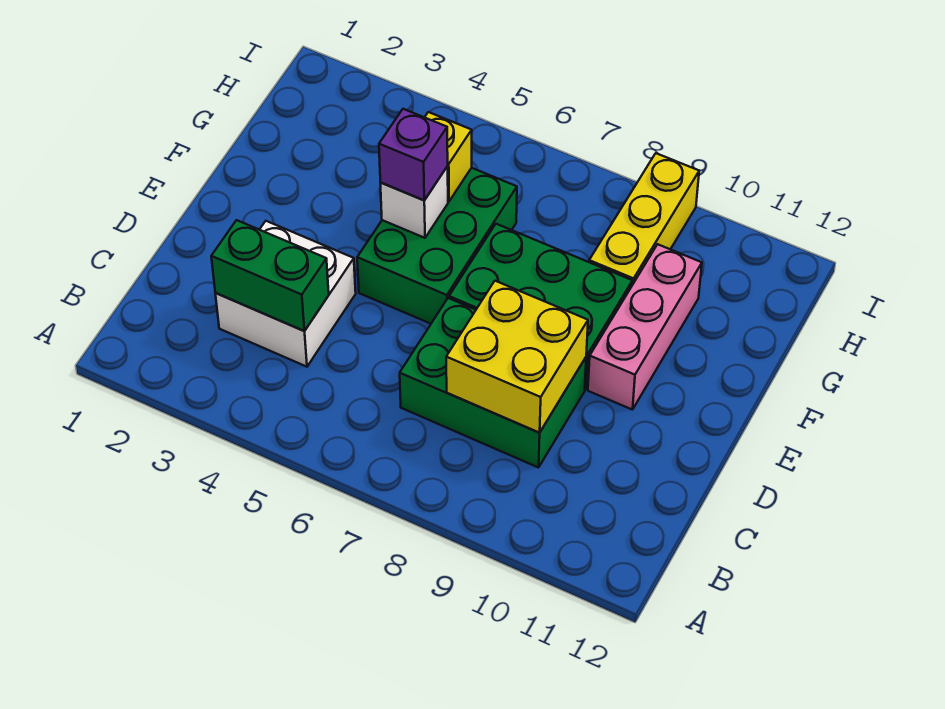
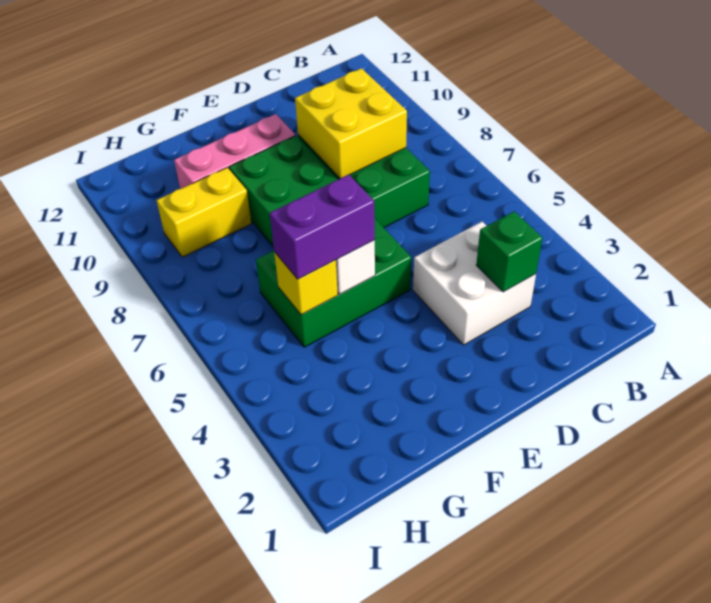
green brick C3:C4 level 2 -> green brick C3 level 2
purple brick F5 level 3 -> purple brick F5:G5 level 3
yellow brick G9:I9 level 1 -> yellow brick G9:H9 level 1

